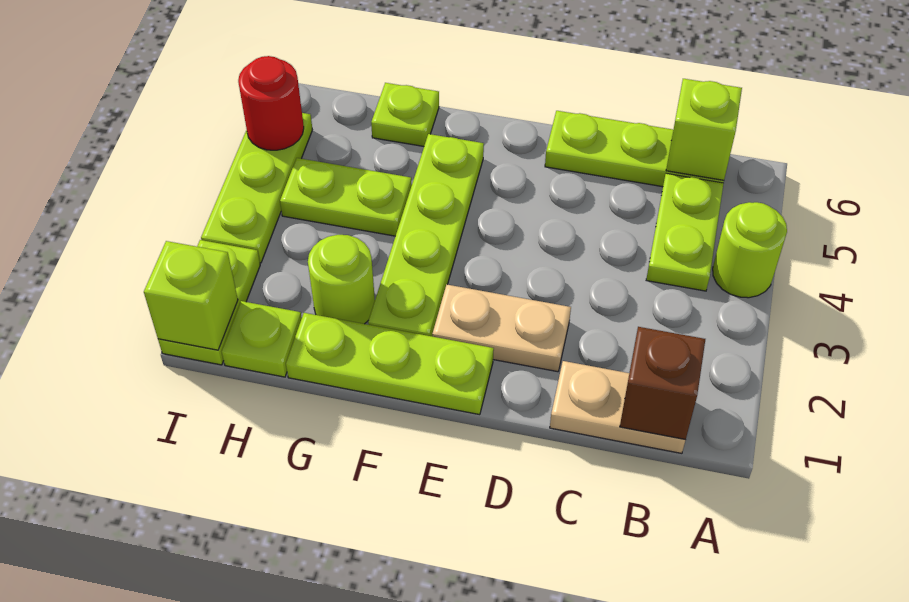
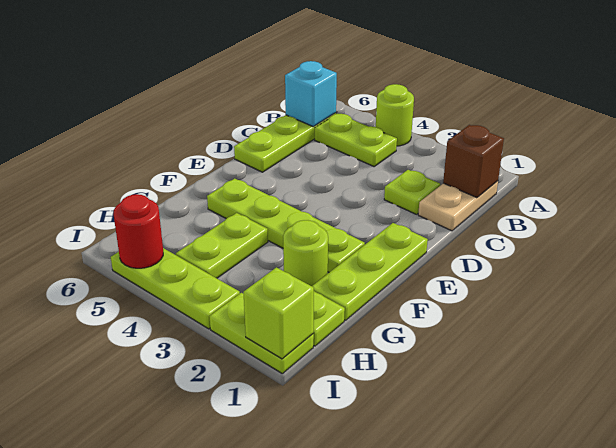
lime brick B6 level 2 -> cyan brick B6 level 2
tan plate D2:E2 level 1 -> none
lime plate G6 level 1 -> lime plate C2 level 1

